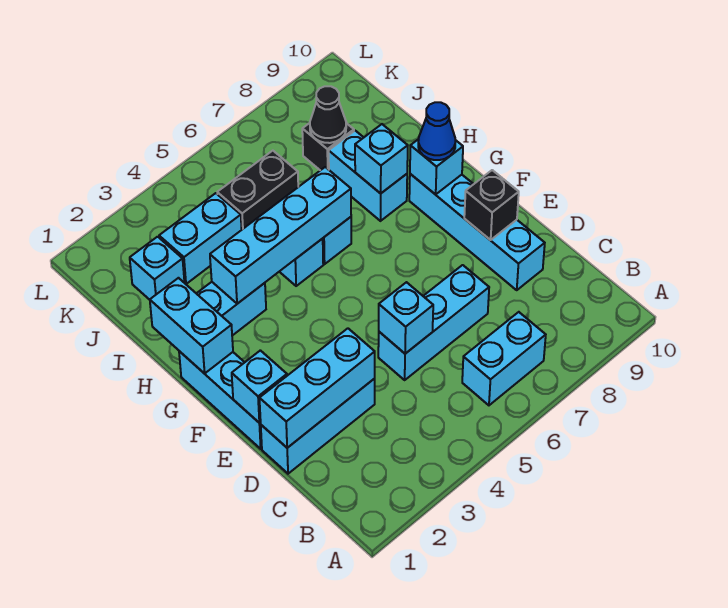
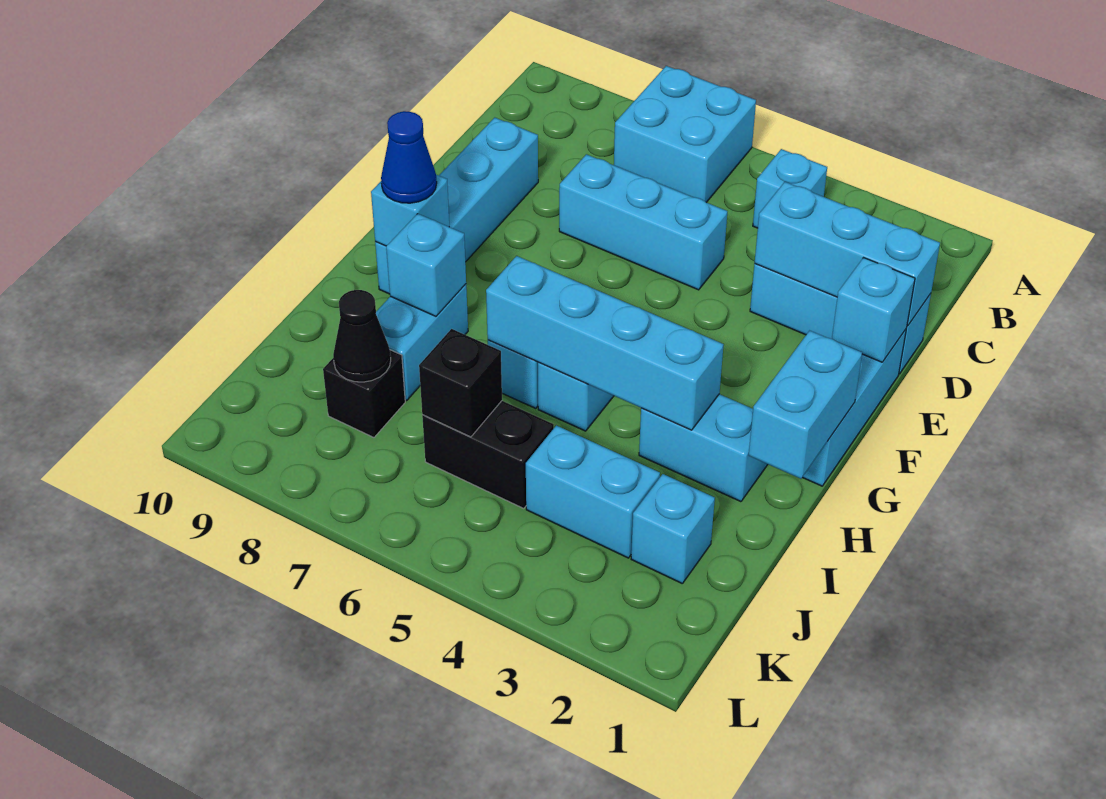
cyan brick B6:B7 level 1 -> cyan brick A6:B7 level 1
cyan brick D5 level 2 -> cyan brick B4 level 1
black brick E9 level 2 -> black brick J6 level 2

